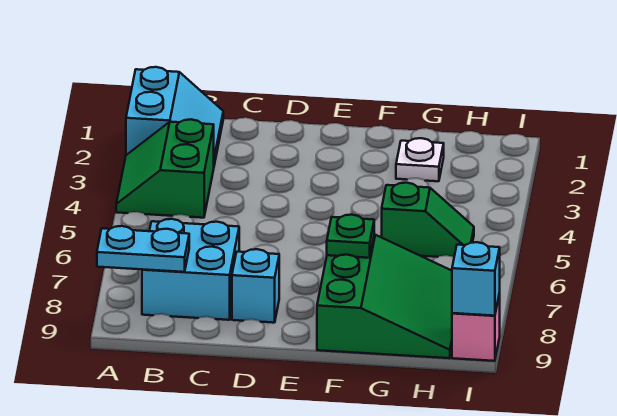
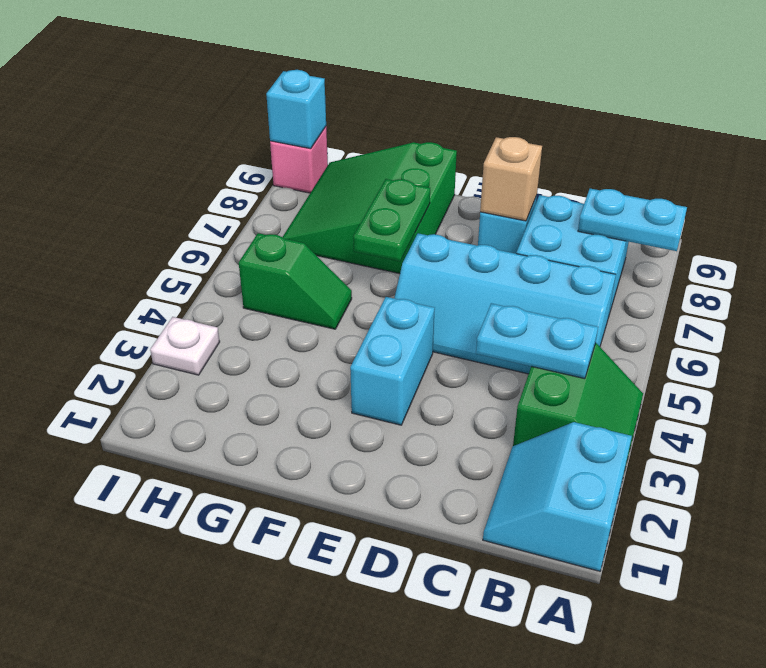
none -> cyan plate B4:C4 level 2
none -> cyan slope B5:E6 level 1 top 6
none -> tan brick D8 level 2
none -> cyan brick E3:E4 level 1
green plate F7 level 2 -> green plate F6:F7 level 2
white plate G2 level 1 -> white plate I3 level 1
green slope G5:H5 level 1 top G -> green slope G5:H5 level 1 top H

